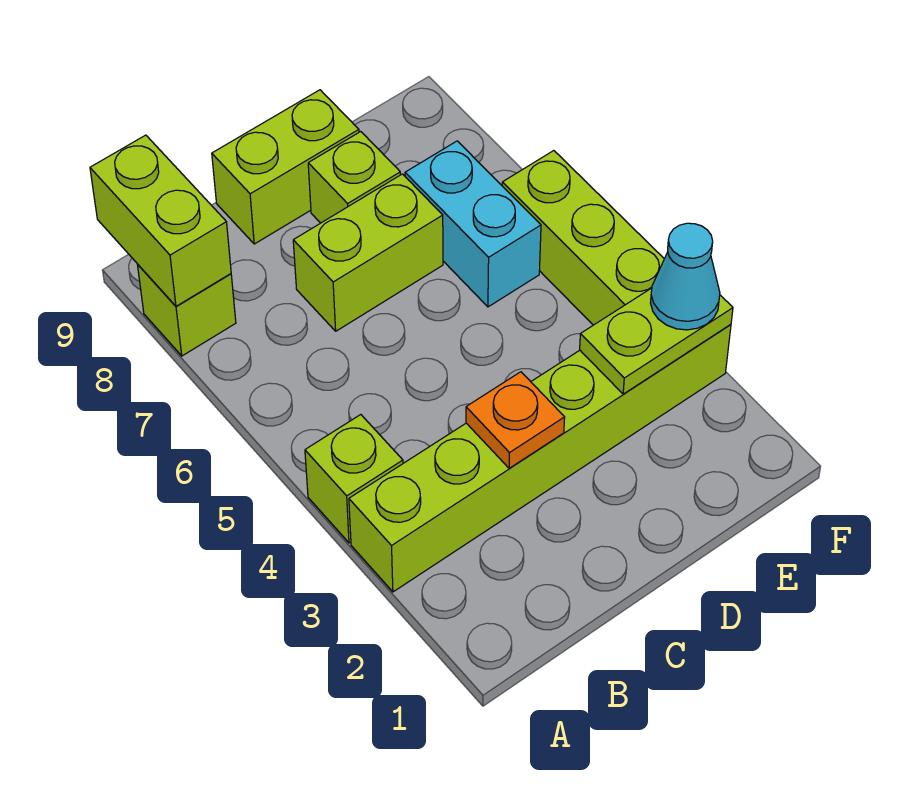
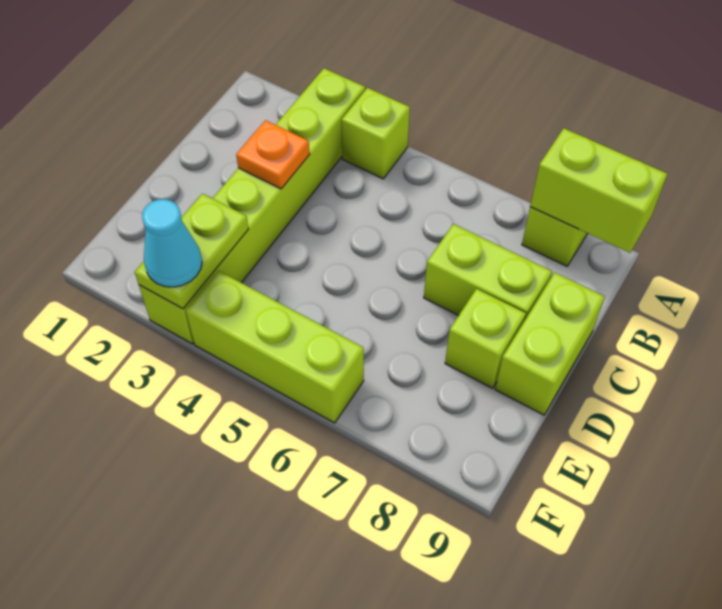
lime brick C7:D7 level 1 -> lime brick C7:C8 level 1
cyan brick E6:E7 level 1 -> none

